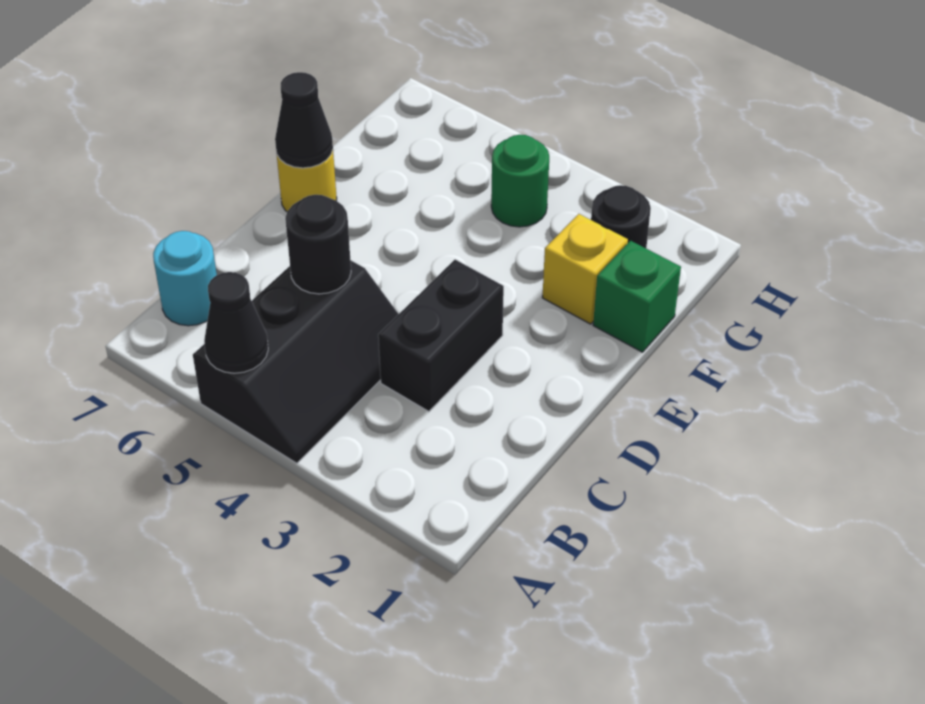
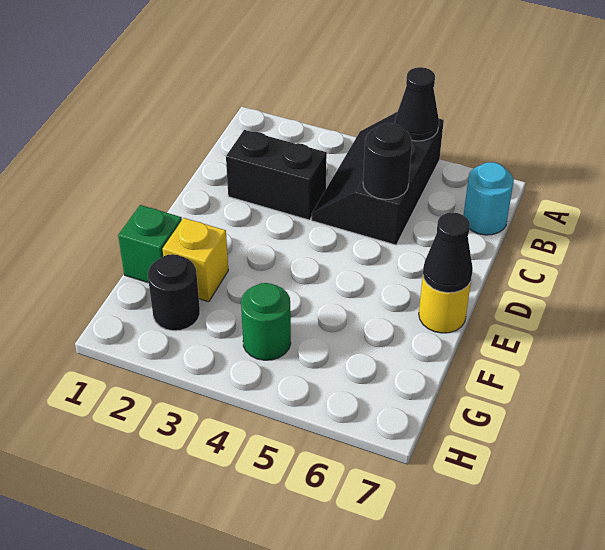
black brick C3:D3 level 1 -> black brick C2:C3 level 1

